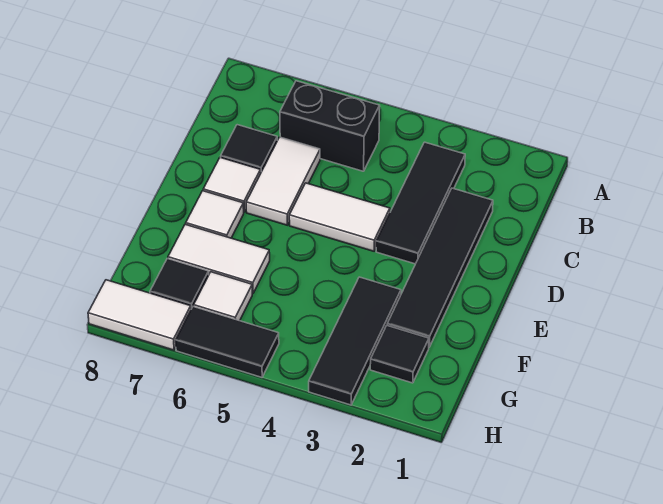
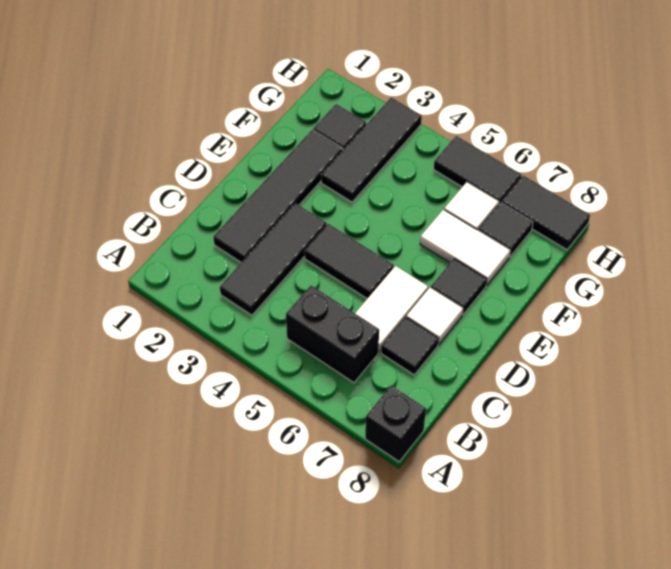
none -> black brick A8 level 1
white tile D4:D5 level 1 -> black tile D4:D5 level 1
white tile E7 level 1 -> black tile E7 level 1
white tile H7:H8 level 1 -> black tile H7:H8 level 1

